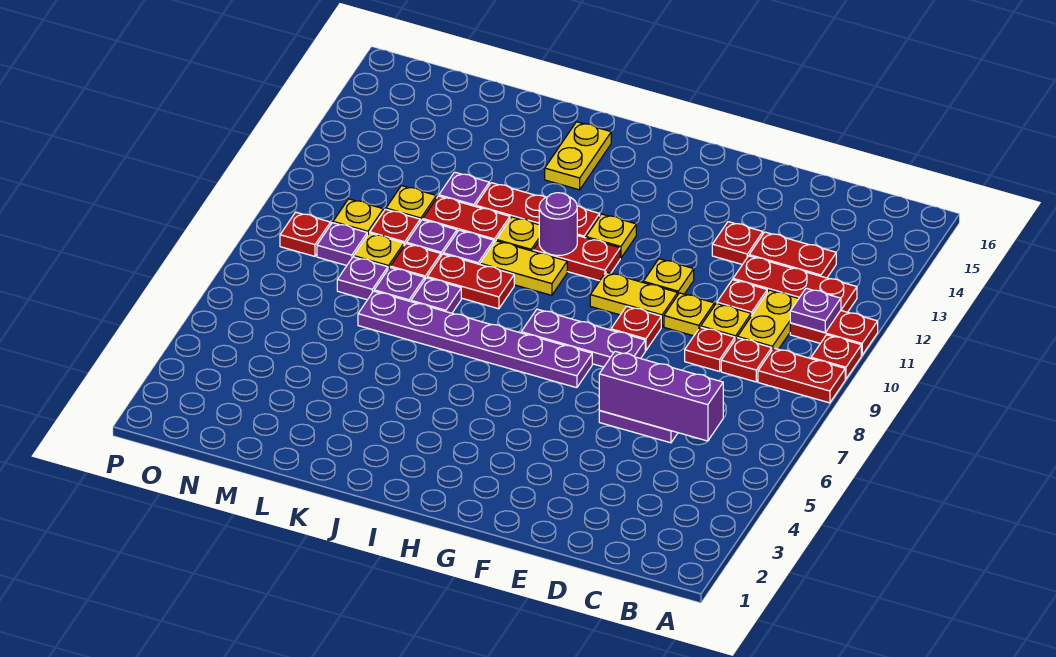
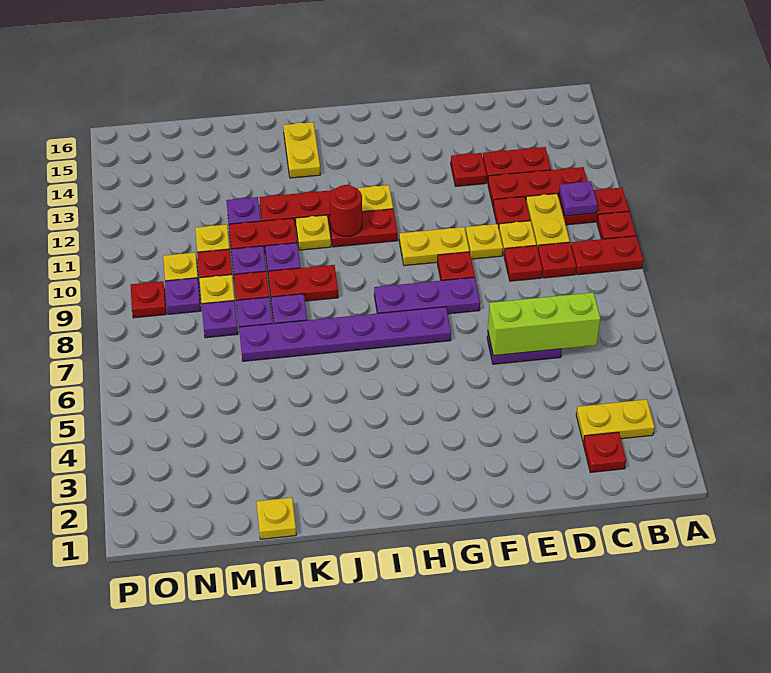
none -> red plate C2 level 1
purple brick C6:E6 level 2 -> lime brick C6:E6 level 2
yellow plate F11 level 1 -> yellow plate L1 level 1
yellow plate I10:J10 level 1 -> yellow plate B3:C3 level 1
purple round brick I11 level 2 -> red round brick I11 level 2

